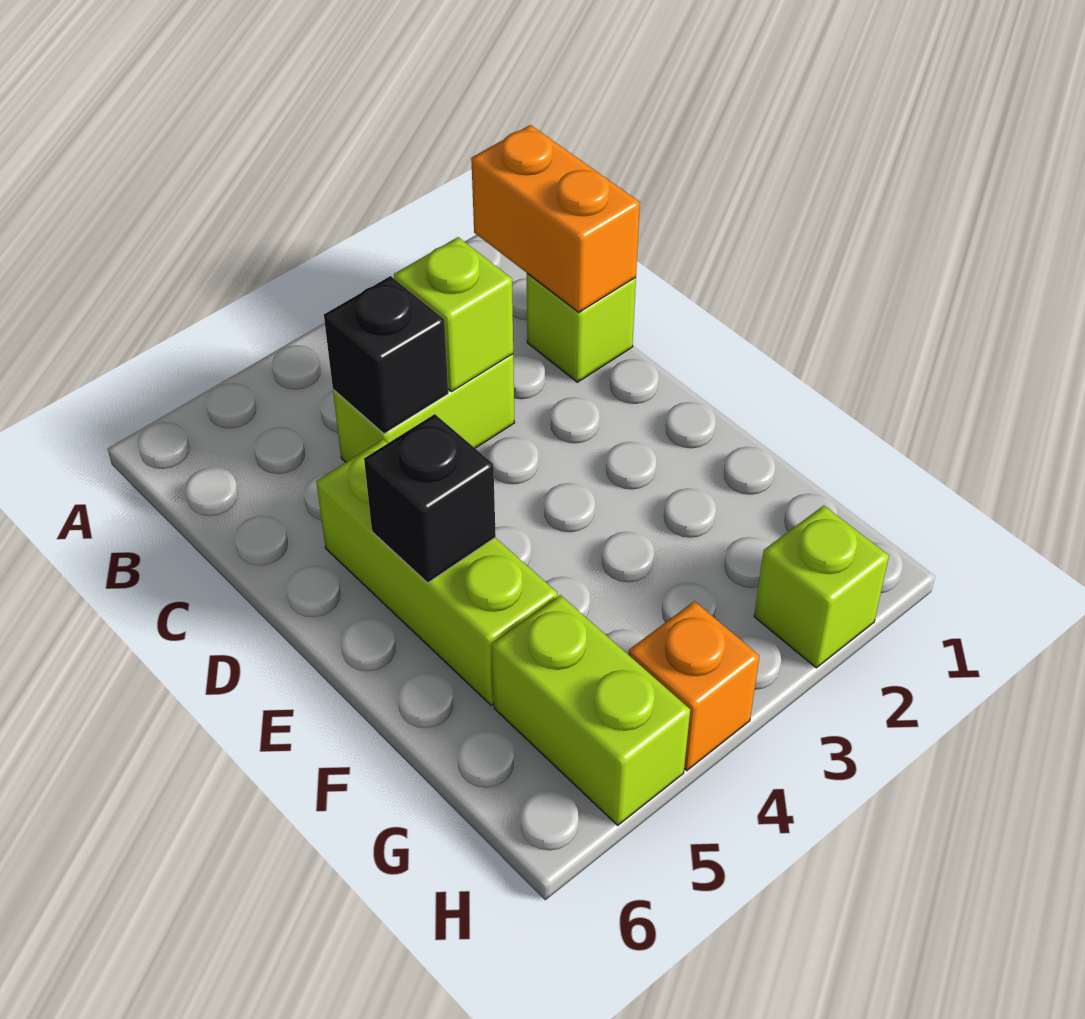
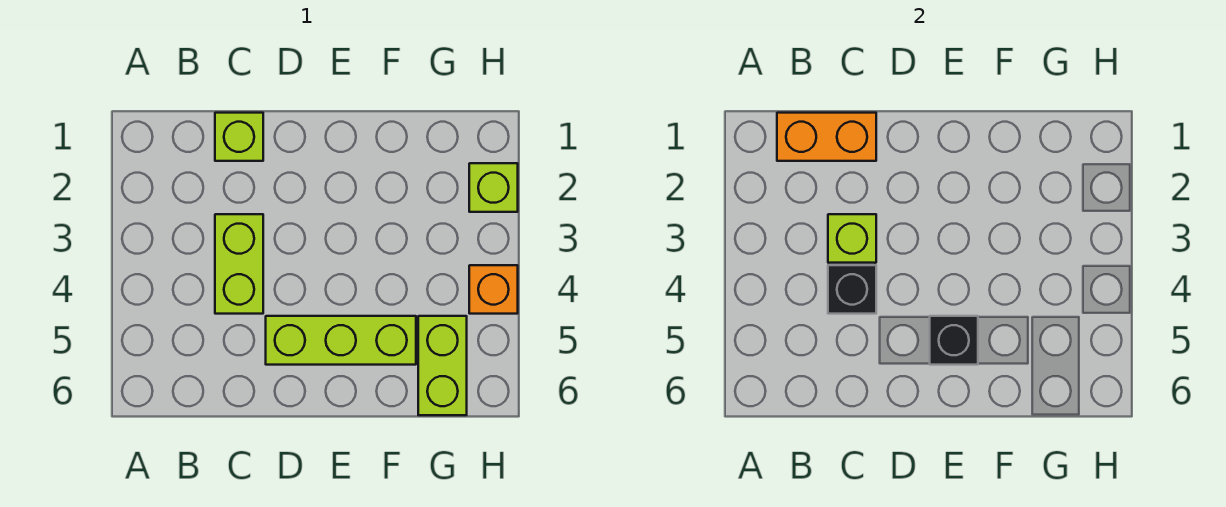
lime brick G5:H5 level 1 -> lime brick G5:G6 level 1

